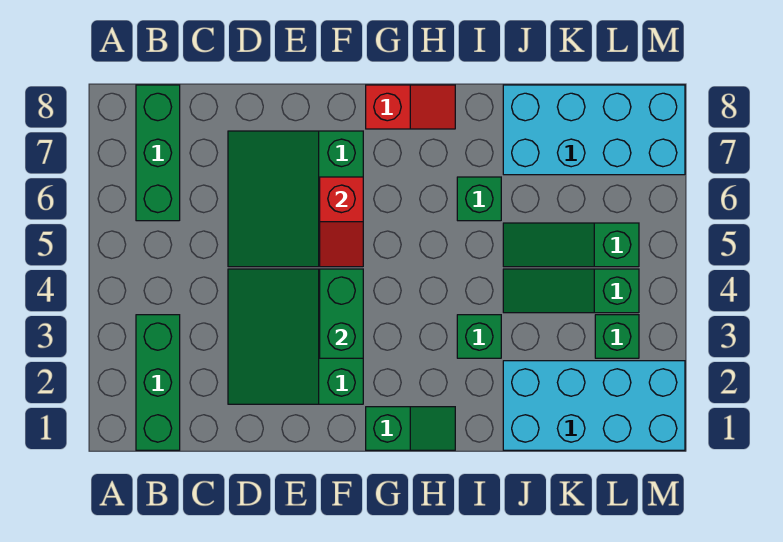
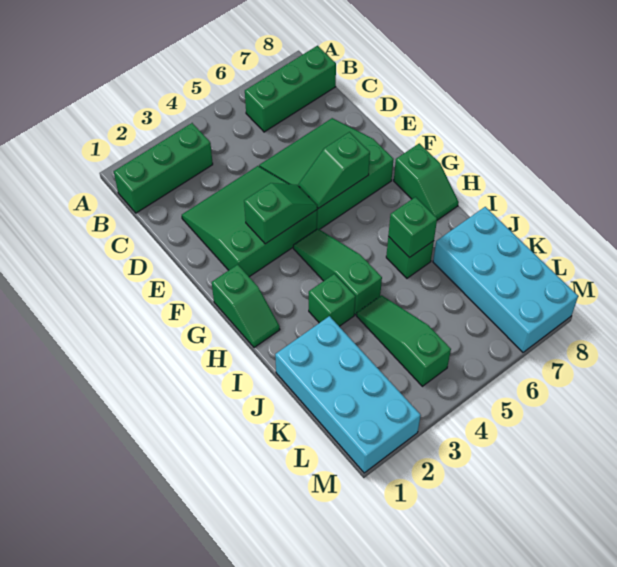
green brick F3:F4 level 2 -> green slope F3:F4 level 2 top 3
red slope F5:F6 level 2 top 6 -> green slope F5:F6 level 2 top 6
red slope G8:H8 level 1 top G -> green slope G8:H8 level 1 top G
green slope J5:L5 level 1 top L -> green slope G4:I4 level 1 top I
green brick L3 level 1 -> green brick I6 level 2

